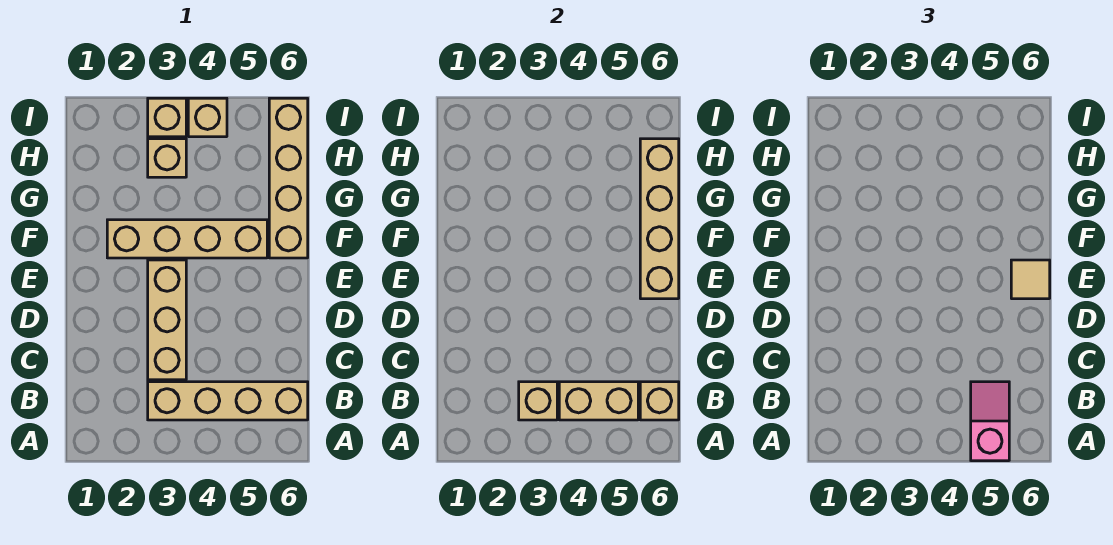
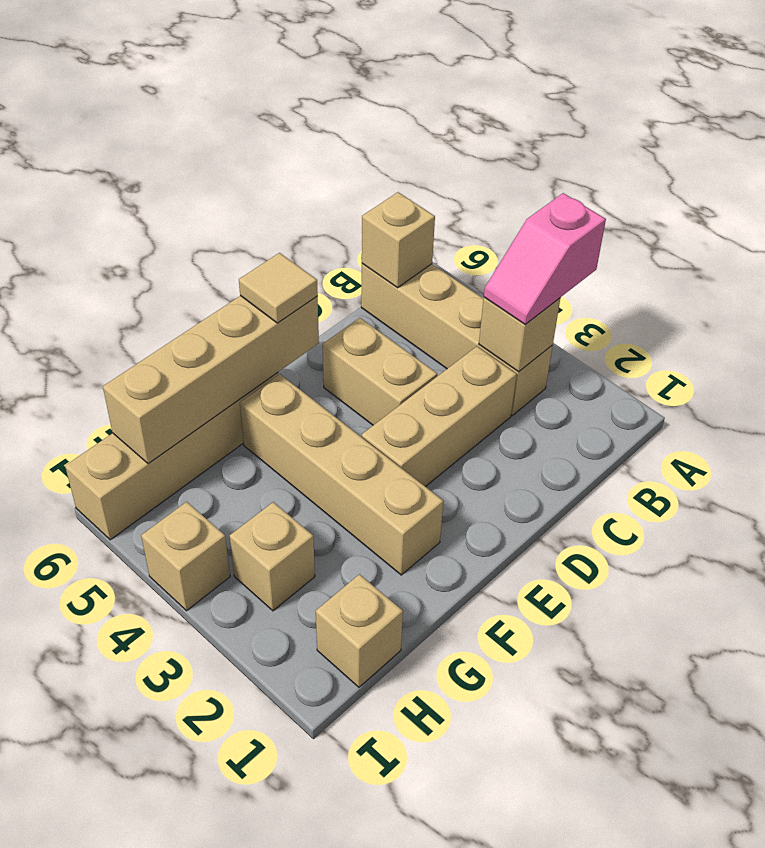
pink slope A5:B5 level 3 top A -> pink slope A3:B3 level 3 top A
tan brick B4:B5 level 2 -> tan brick D4:D5 level 1
tan brick I3 level 1 -> tan brick H1 level 1

